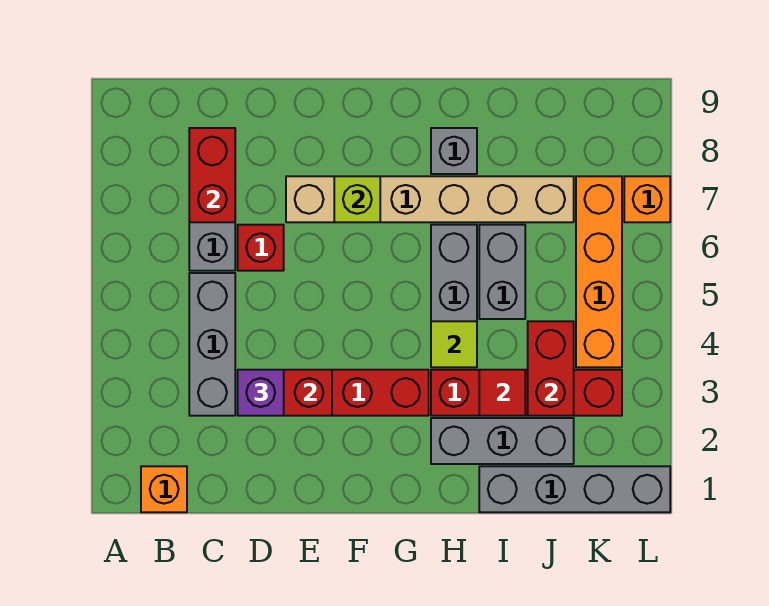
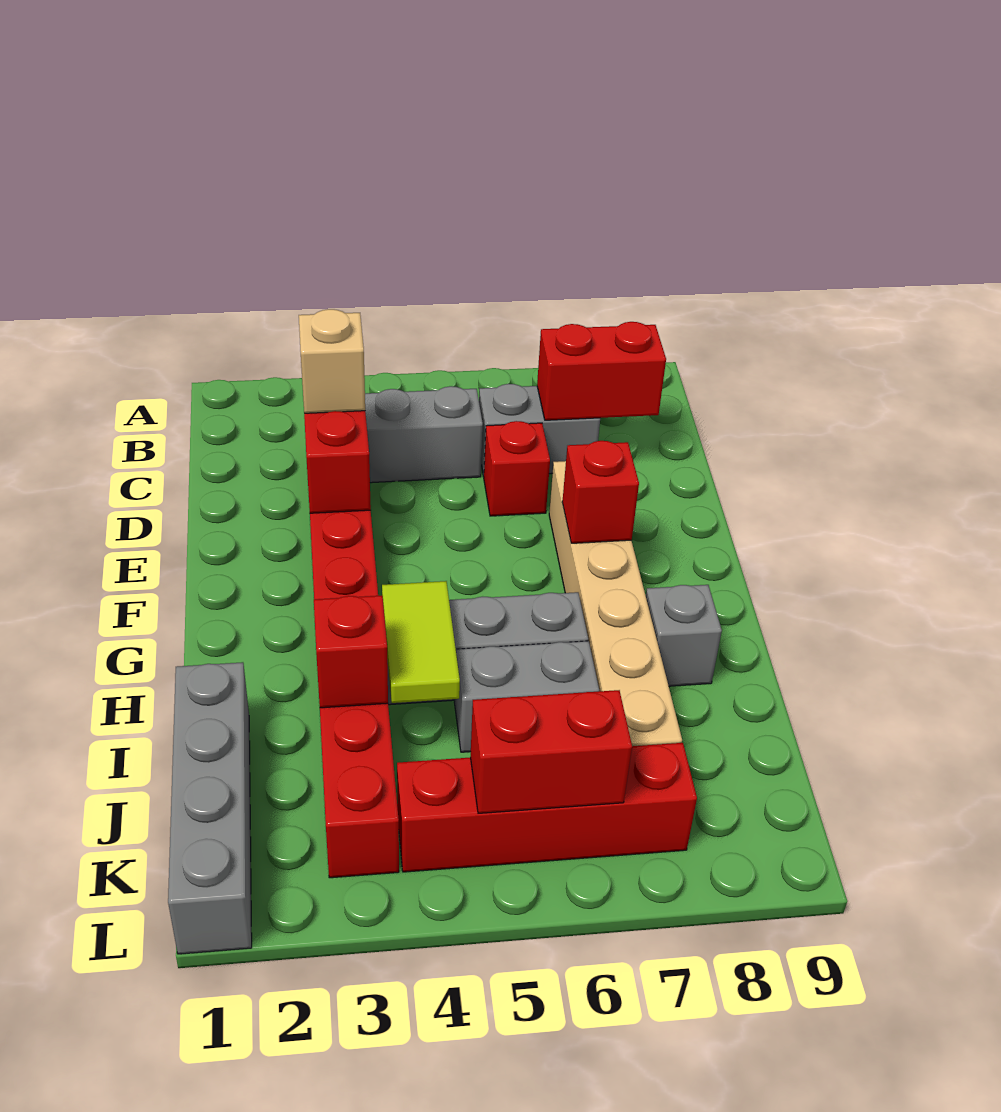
orange brick B1 level 1 -> none
purple brick D3 level 3 -> tan brick D3 level 3
lime brick F7 level 2 -> red brick F7 level 2
grey brick H2:J2 level 1 -> none
lime tile H4 level 2 -> lime tile H4:I4 level 2
red tile I3 level 2 -> red brick I3 level 2
red brick J3:J4 level 2 -> red brick K5:K6 level 2
orange brick K4:K7 level 1 -> red brick K4:K7 level 1
orange brick L7 level 1 -> none

